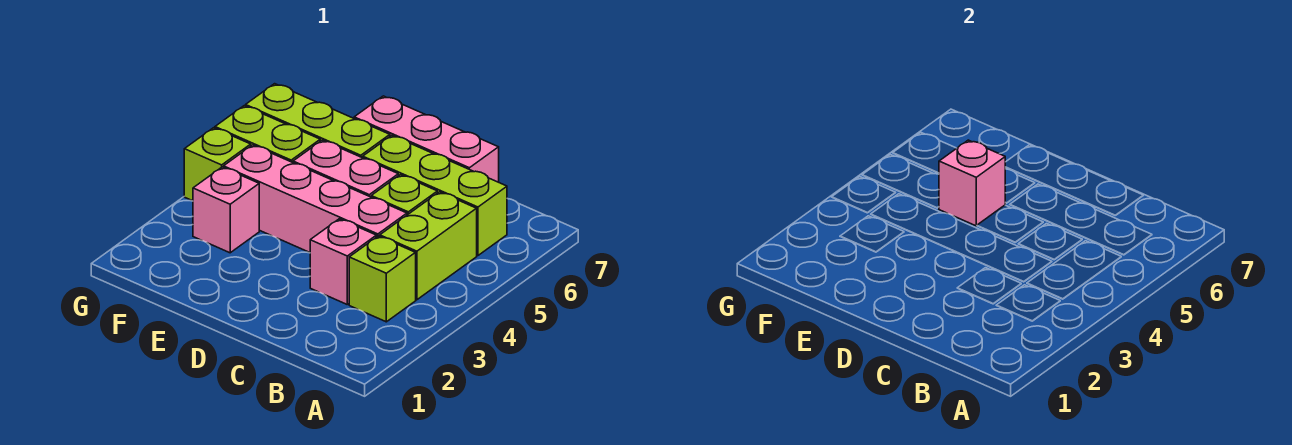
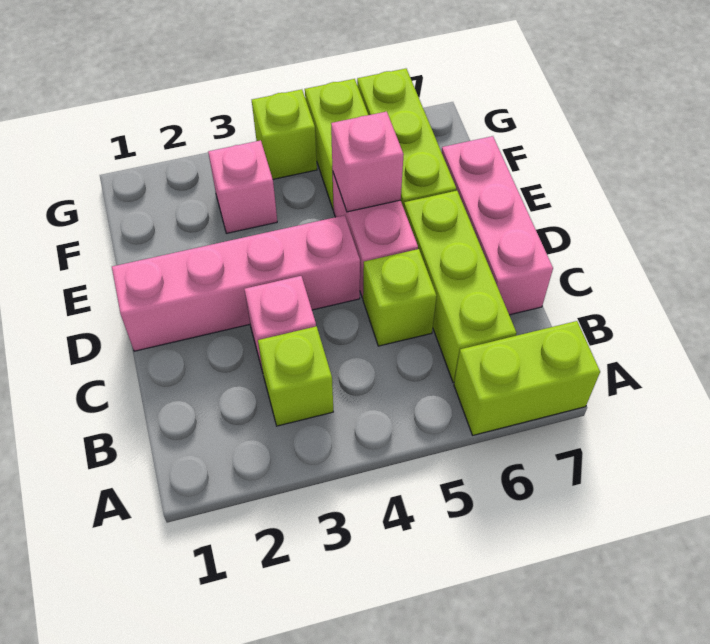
lime brick B4:B5 level 1 -> lime brick A6:A7 level 1
pink brick C4:F4 level 1 -> pink brick D1:D4 level 1

